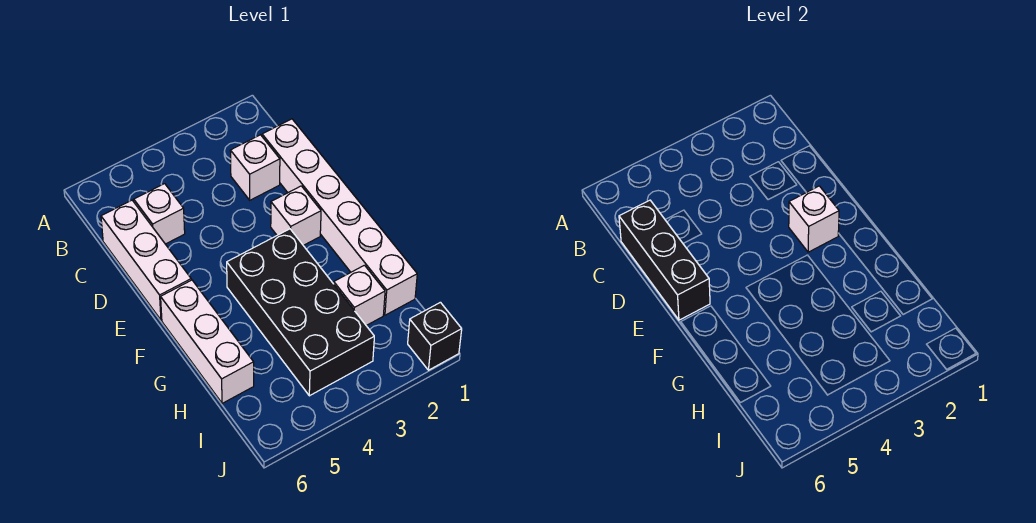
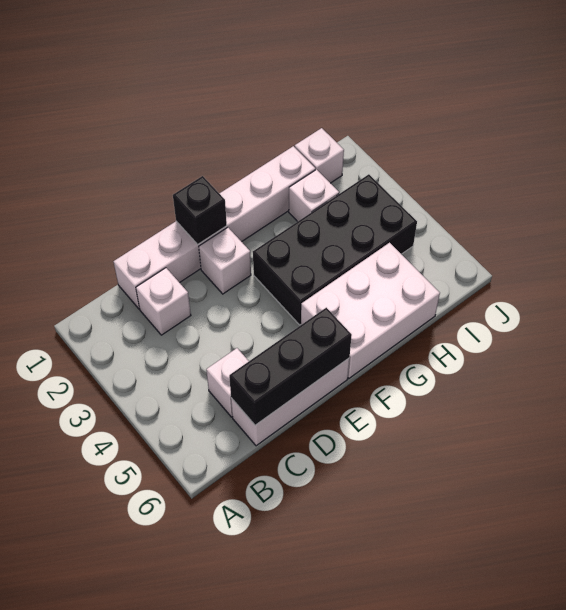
white brick E2 level 2 -> white brick I1 level 1
white brick F6:H6 level 1 -> white brick F5:H6 level 1
black brick J1 level 1 -> black brick E1 level 2

